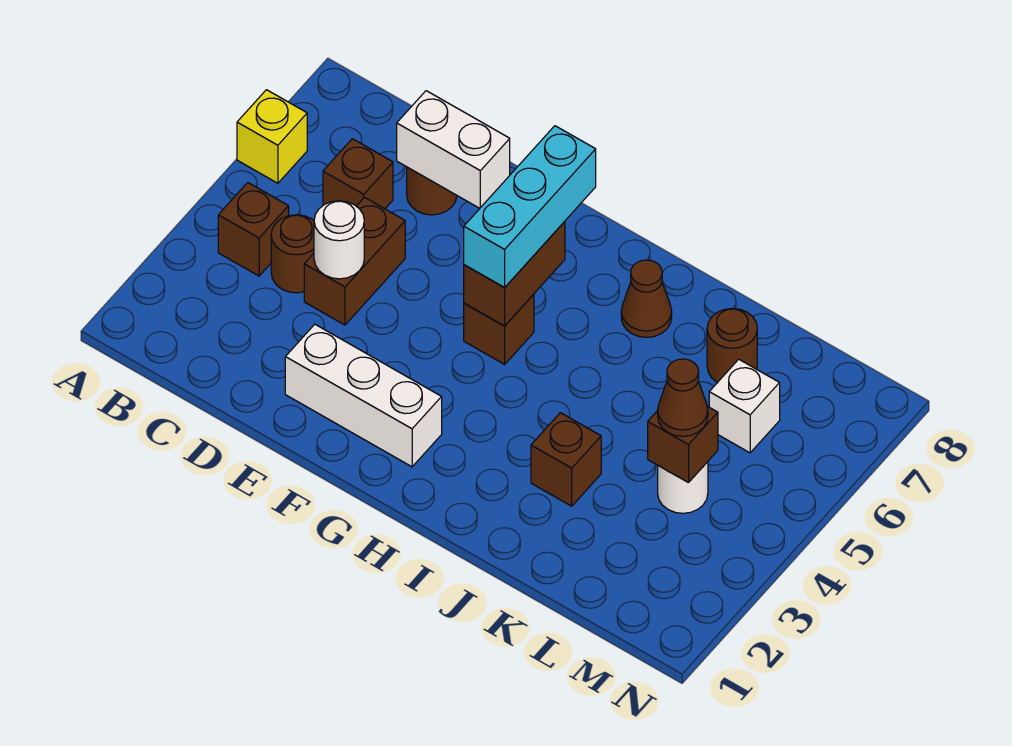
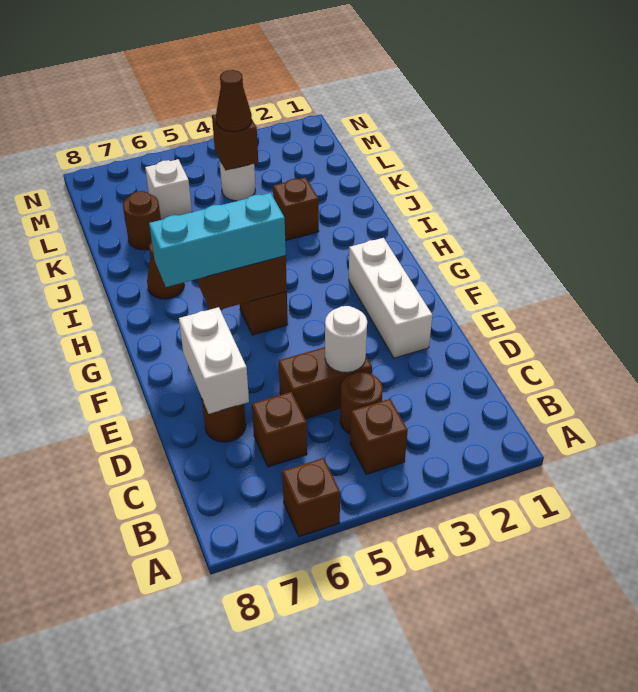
yellow brick A6 level 1 -> brown brick A6 level 1

